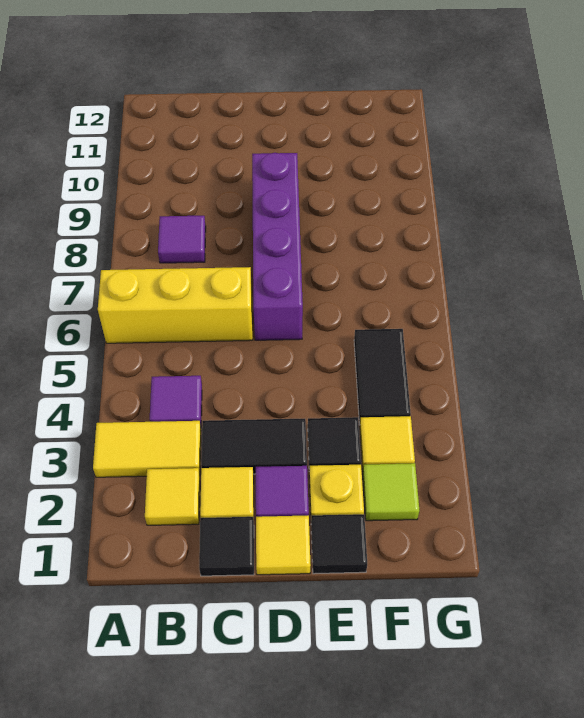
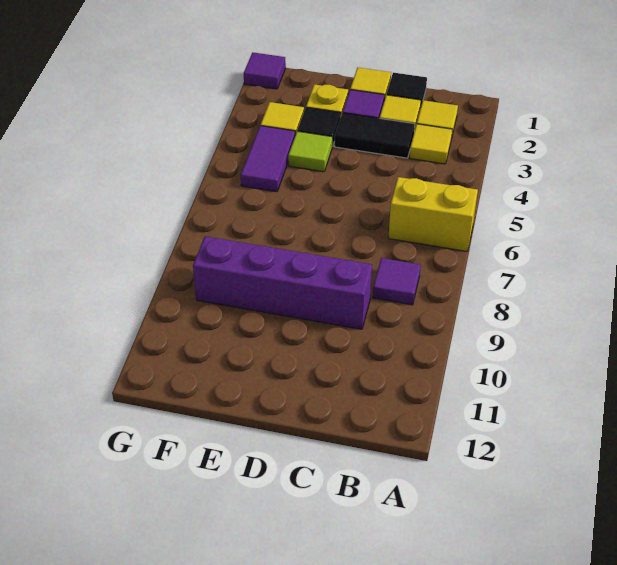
yellow tile A3:B3 level 1 -> yellow tile B3 level 1
yellow brick A6:C6 level 1 -> yellow brick A6:B6 level 1
purple tile B4 level 1 -> purple tile G1 level 1
purple brick D6:D9 level 1 -> purple brick C9:F9 level 1
black tile E1 level 1 -> none
lime tile F2 level 1 -> lime tile E4 level 1
black tile F4:F5 level 1 -> purple tile F4:F5 level 1

